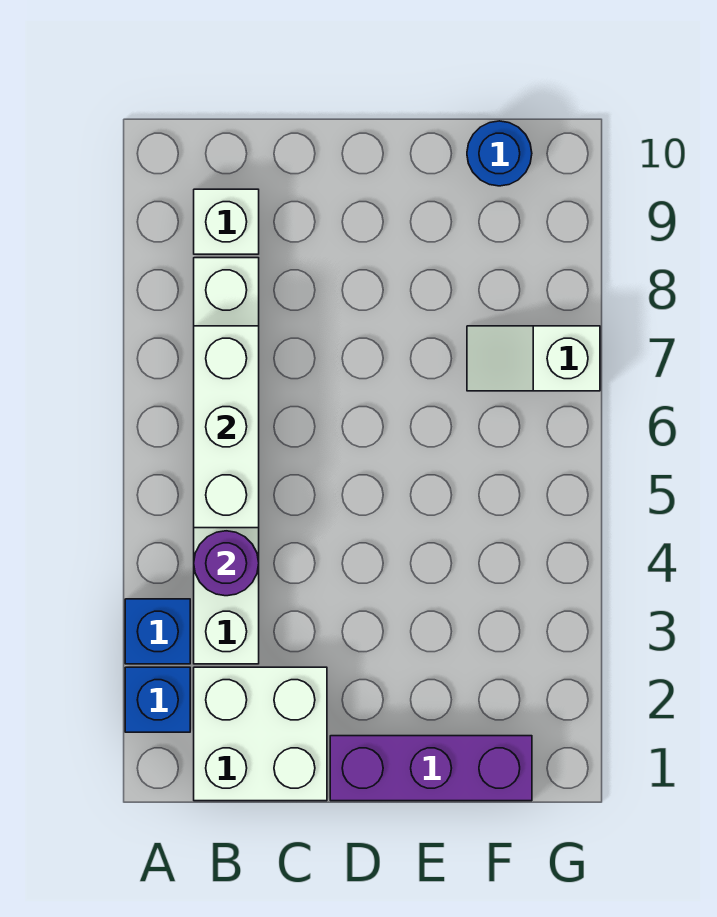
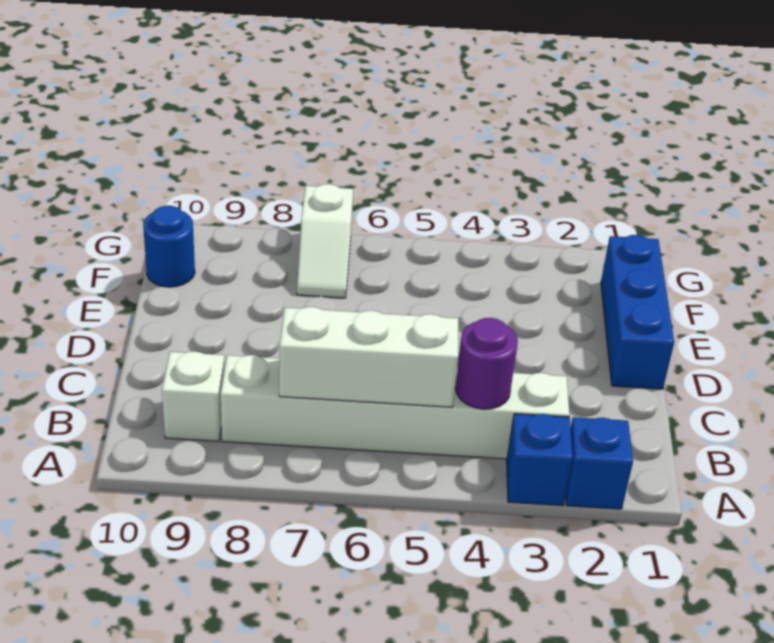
white brick B1:C2 level 1 -> none
purple brick D1:F1 level 1 -> blue brick D1:F1 level 1

